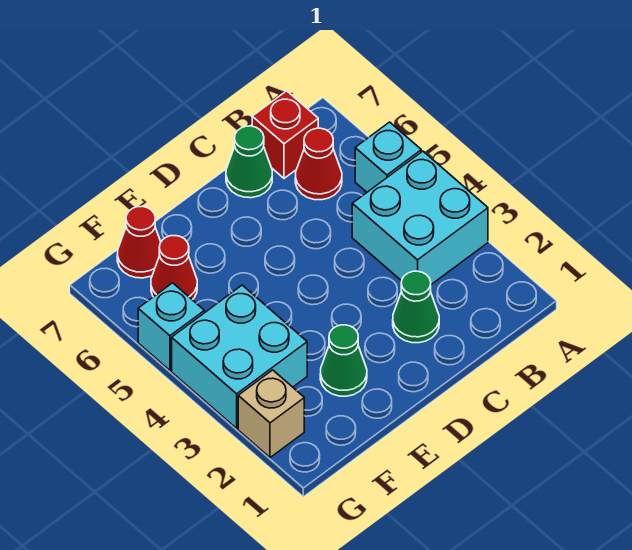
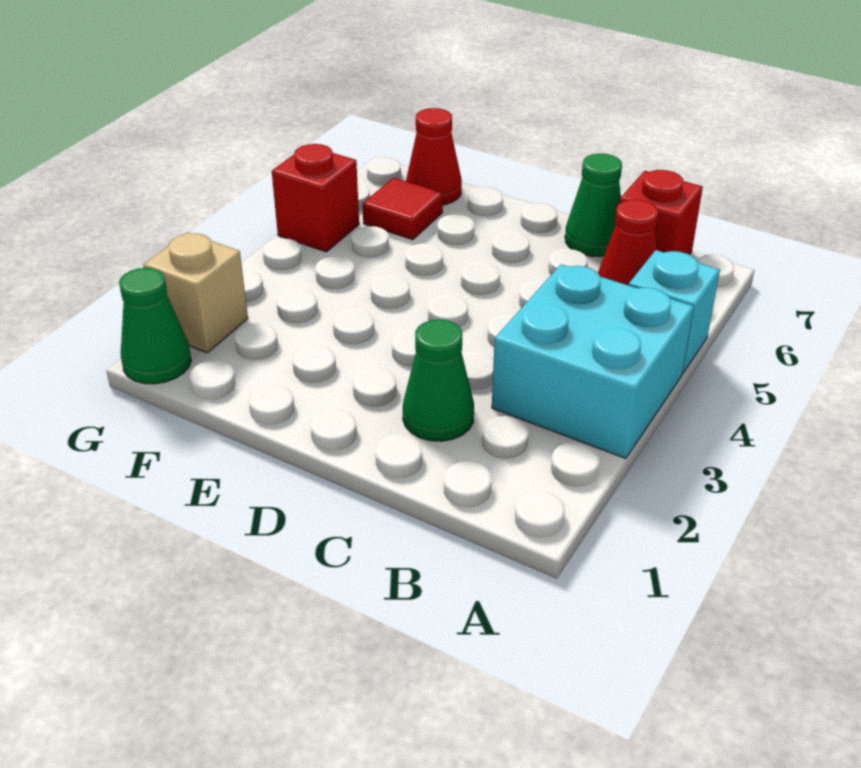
green cone E2 level 1 -> green cone G1 level 1
cyan brick F3:G4 level 1 -> none
red cone F6 level 1 -> red tile F6 level 1
cyan brick G5 level 1 -> red brick G5 level 1

